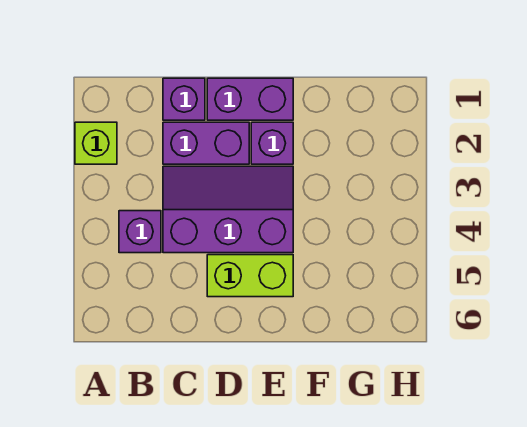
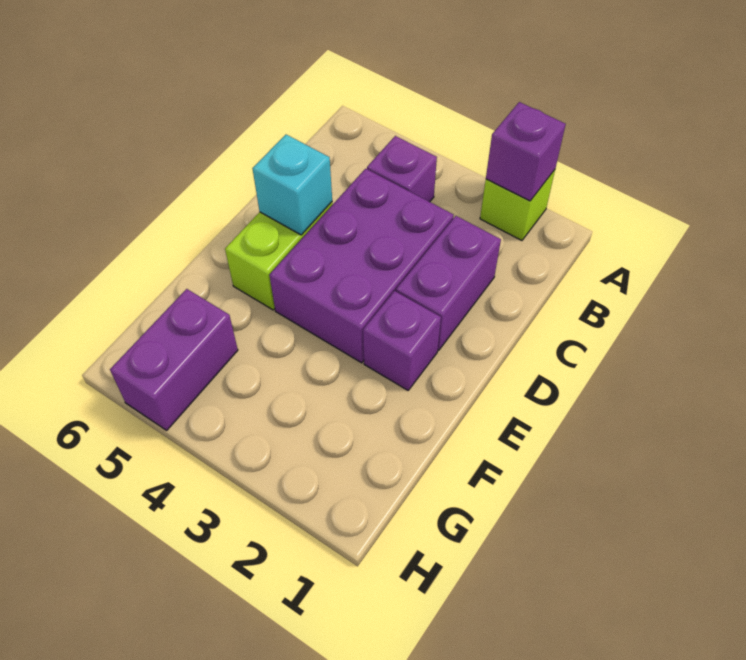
purple brick C1 level 1 -> purple brick A2 level 2
purple slope C3:E4 level 1 top 4 -> purple brick C3:E4 level 1
purple brick D1:E1 level 1 -> purple brick G5:H5 level 1
none -> cyan brick D5 level 2

